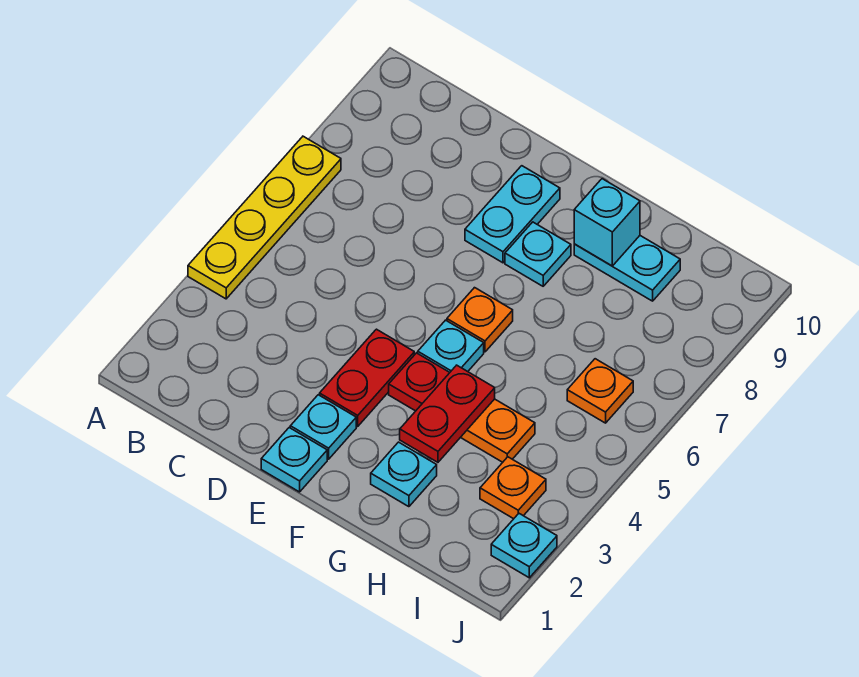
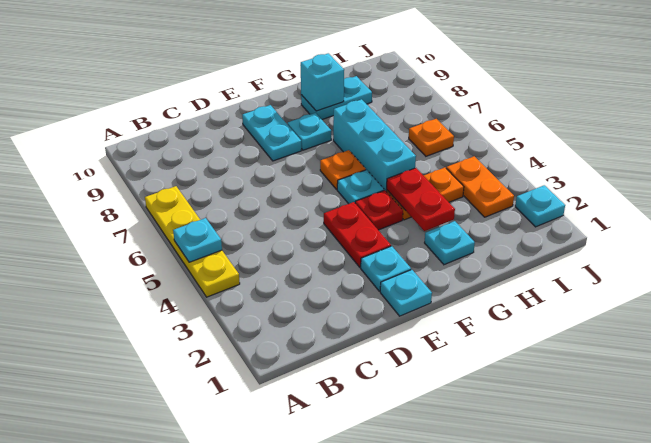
none -> cyan plate A5 level 2
none -> cyan brick G5:G7 level 1
orange plate I3 level 1 -> orange plate I3:I4 level 1

